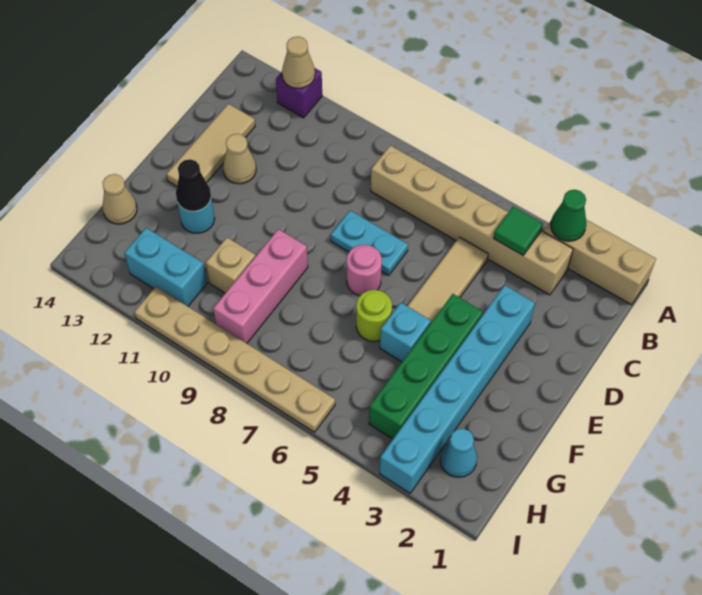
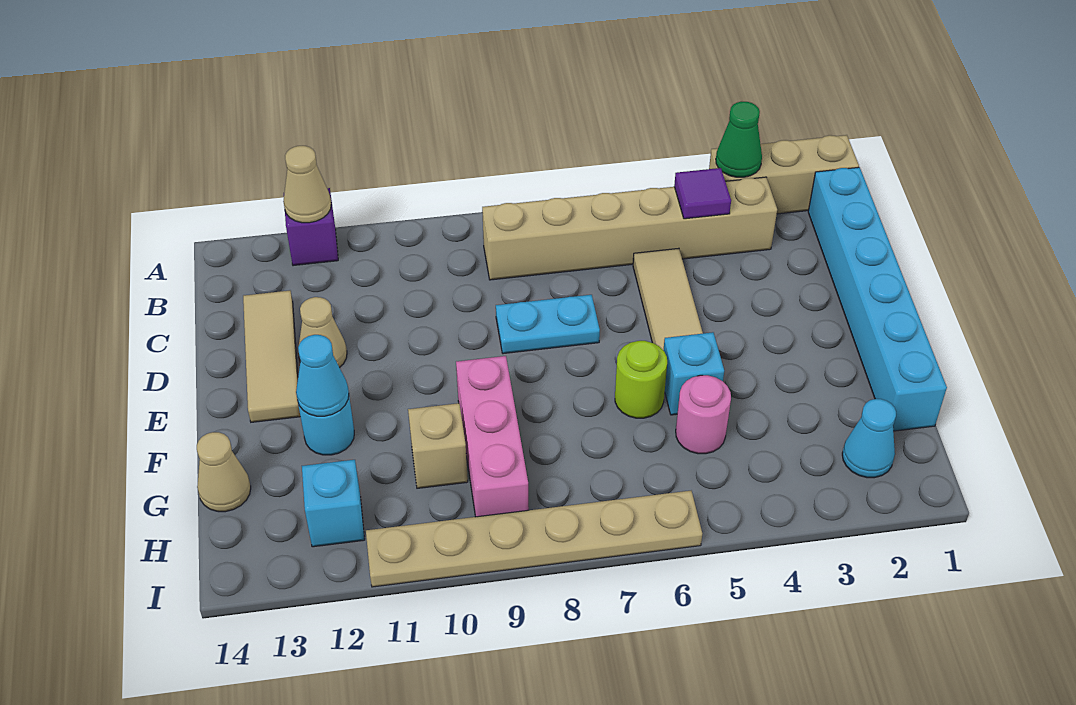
green tile B4 level 2 -> purple tile B4 level 2
cyan brick D3:I3 level 1 -> cyan brick B1:G1 level 1
green brick E4:H4 level 1 -> none
pink round brick E7 level 1 -> pink round brick G5 level 1
black cone F12 level 2 -> cyan cone F12 level 2
cyan brick H11:H12 level 1 -> cyan brick H12 level 1

